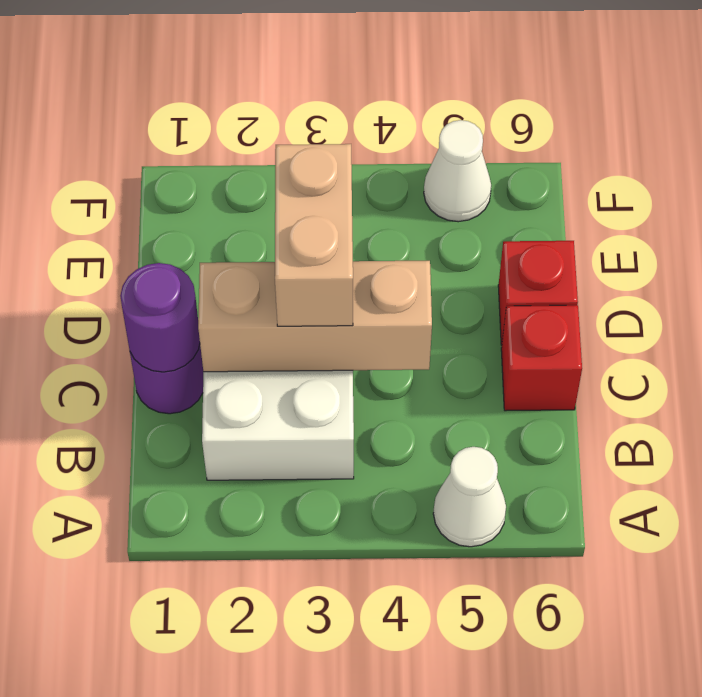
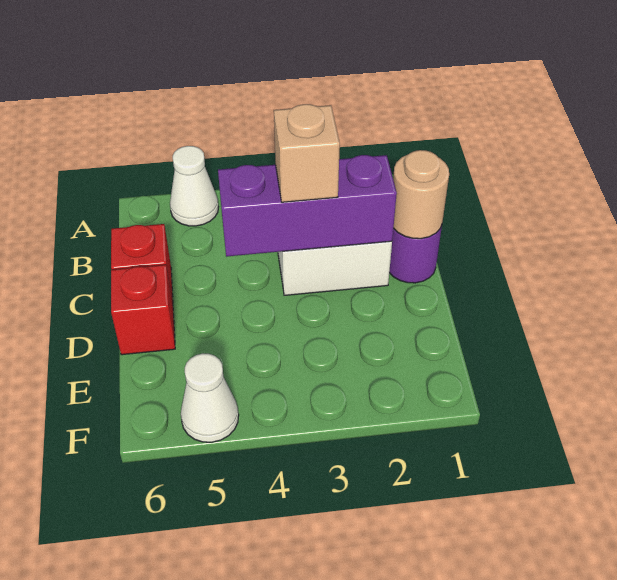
purple round brick C1 level 2 -> tan round brick C1 level 2
tan brick C2:C4 level 2 -> purple brick C2:C4 level 2
tan brick C3:D3 level 3 -> tan brick C3 level 3

